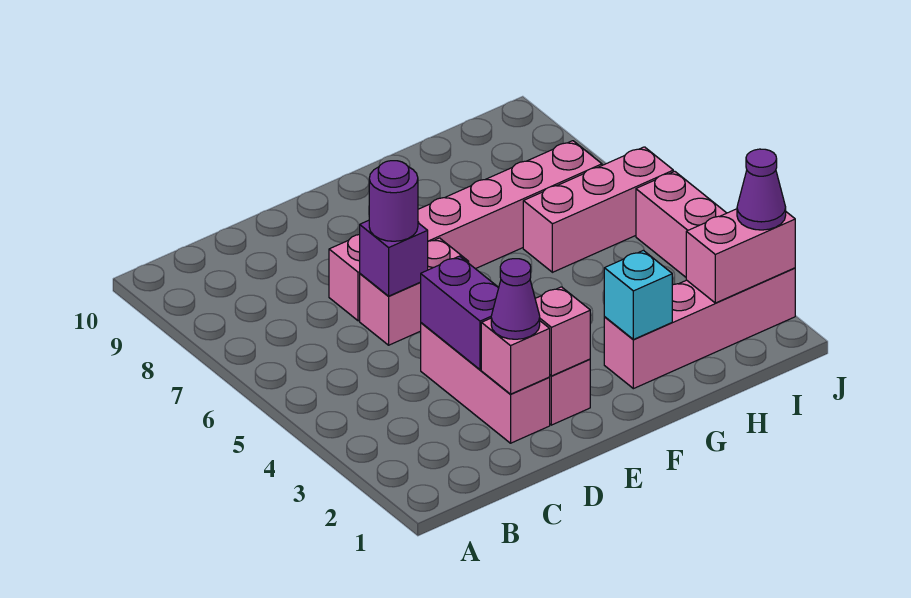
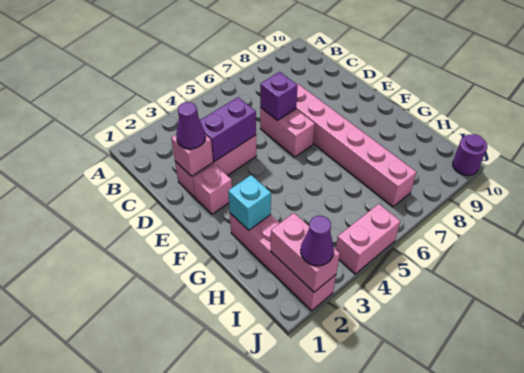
purple round brick D6 level 3 -> purple round brick J10 level 1
pink brick E2 level 2 -> none
pink brick H6:J6 level 1 -> none

